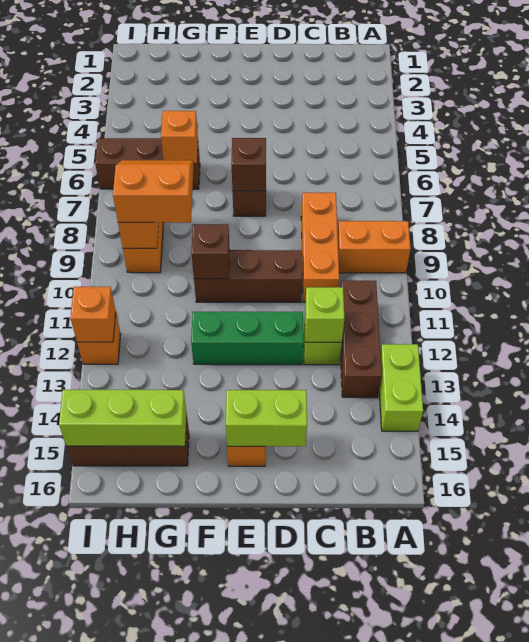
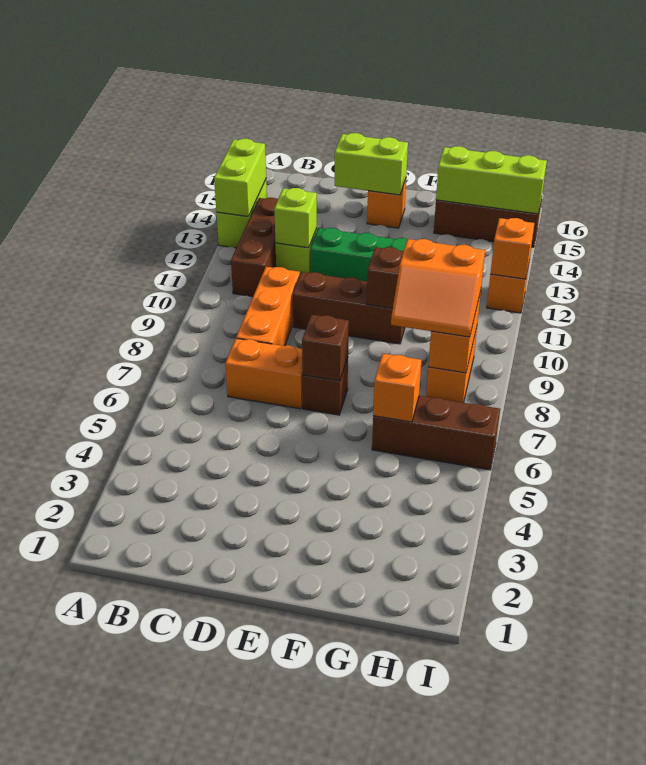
orange brick A9:B9 level 1 -> orange brick C7:D7 level 1
none -> lime brick A13:A14 level 2

